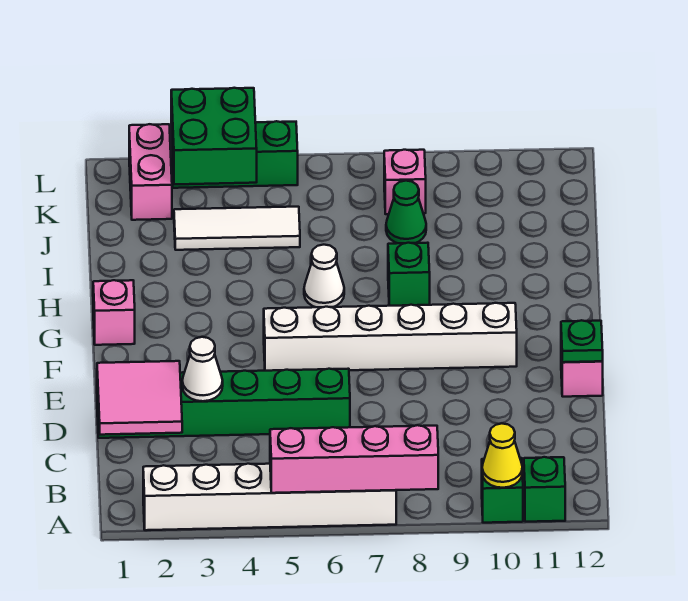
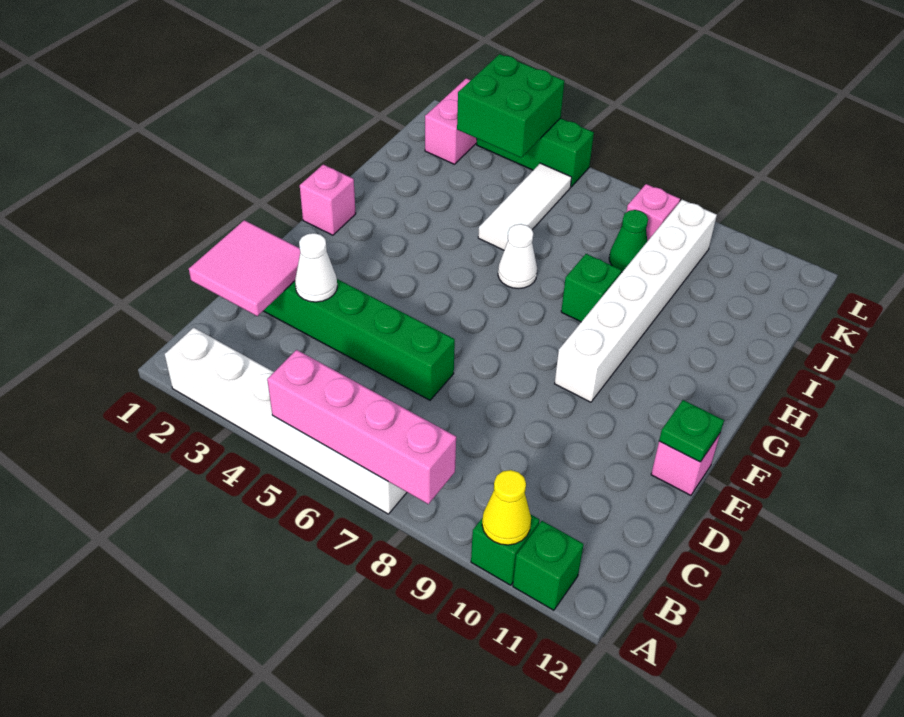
white brick F5:F10 level 1 -> white brick F9:K9 level 1
white tile J3:J5 level 1 -> white tile I5:K5 level 1

